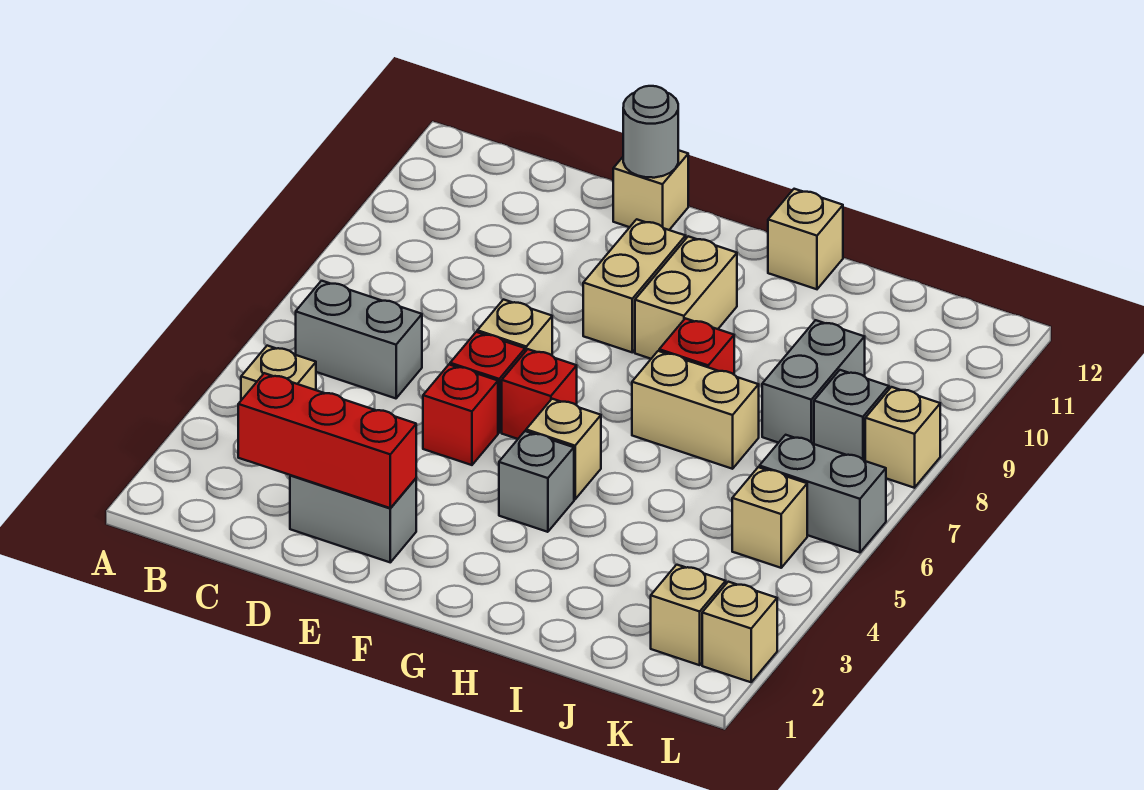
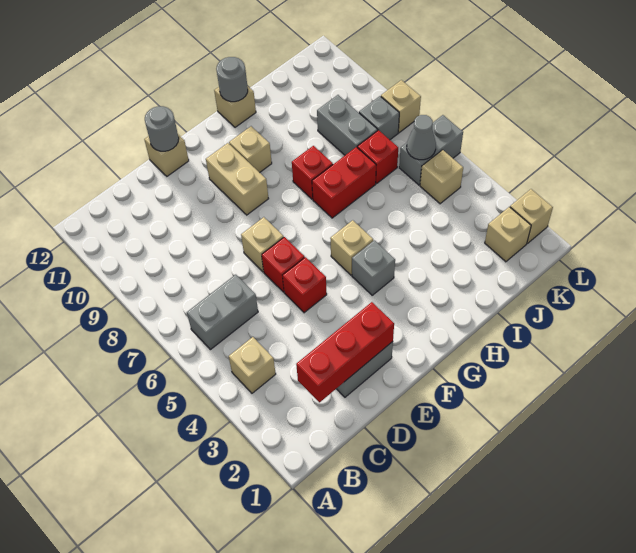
red brick F6 level 1 -> red brick J7 level 1
tan brick G9:G10 level 1 -> tan brick G10 level 1
tan brick H7:I7 level 1 -> red brick H7:I7 level 1
none -> grey round brick H12 level 2
none -> grey cone K6 level 2

